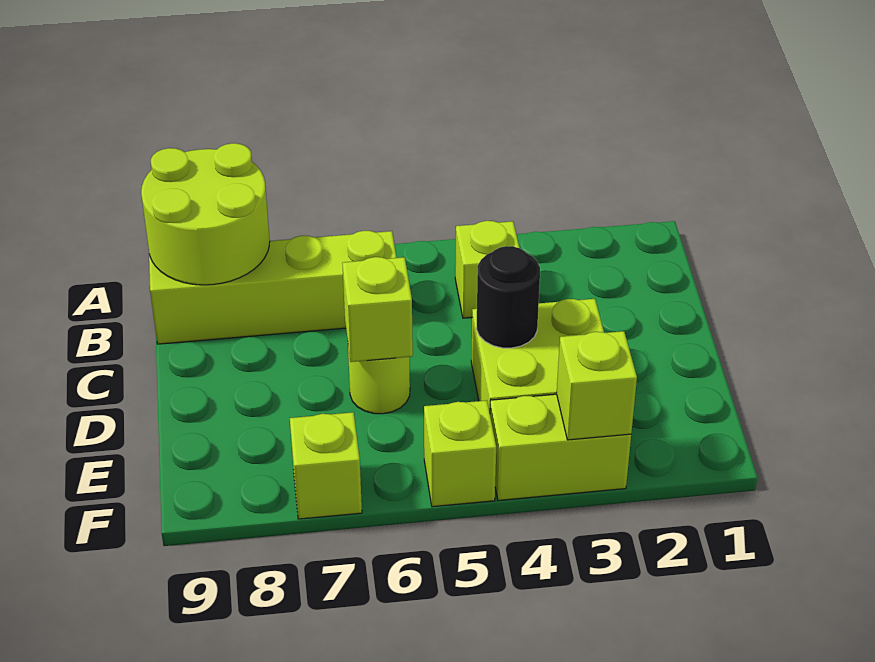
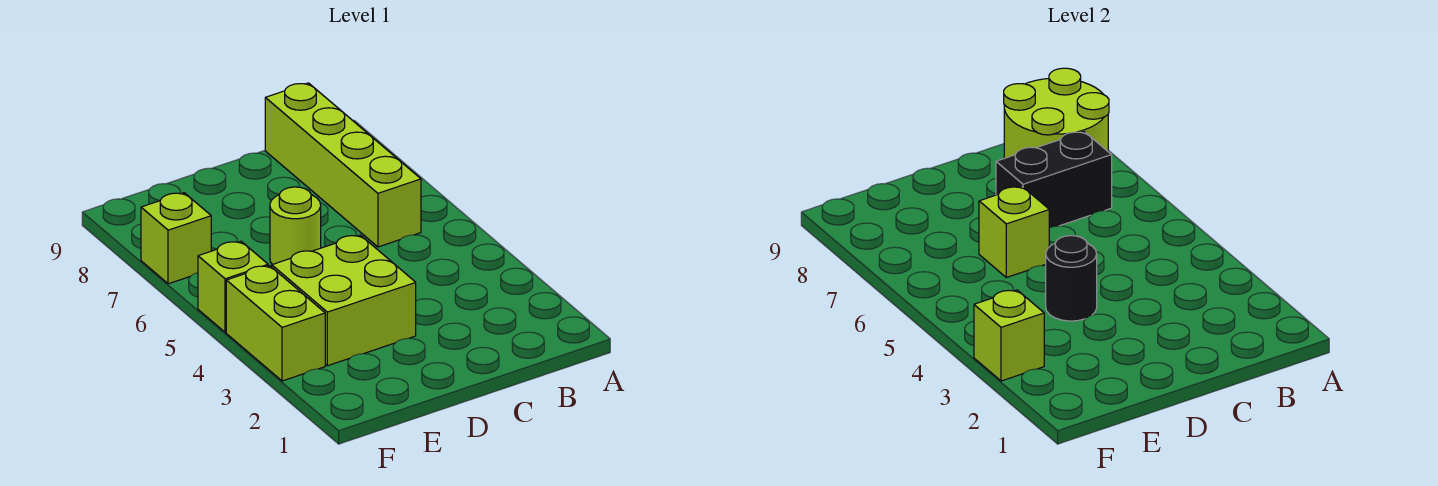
lime brick B4 level 1 -> none
none -> black brick B7:C7 level 2

